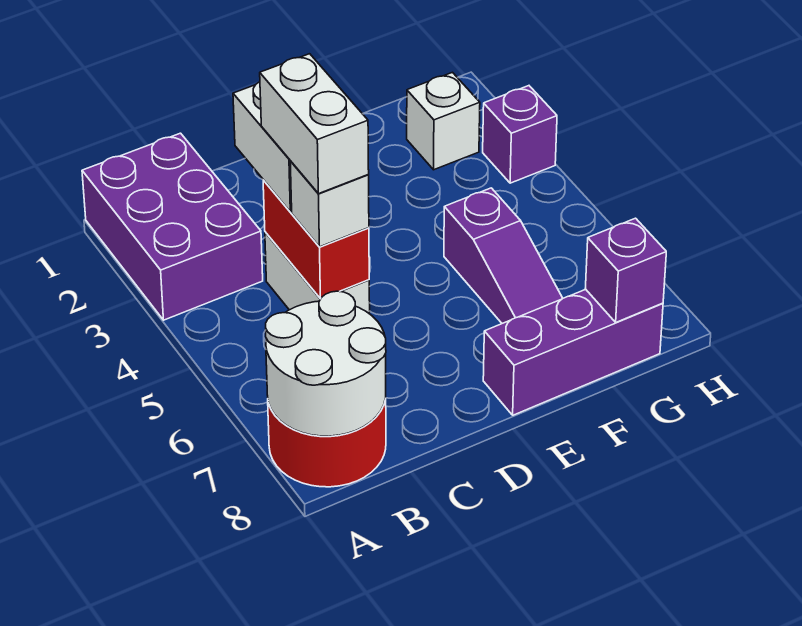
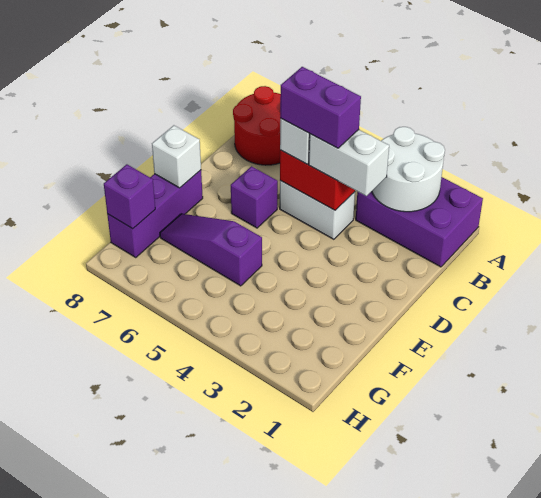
white round brick A7:B8 level 2 -> white round brick A2:B3 level 2
white brick C4:C5 level 4 -> purple brick C4:C5 level 4
white brick G2 level 1 -> white brick E8 level 2
purple brick H3 level 1 -> purple brick D6 level 1

